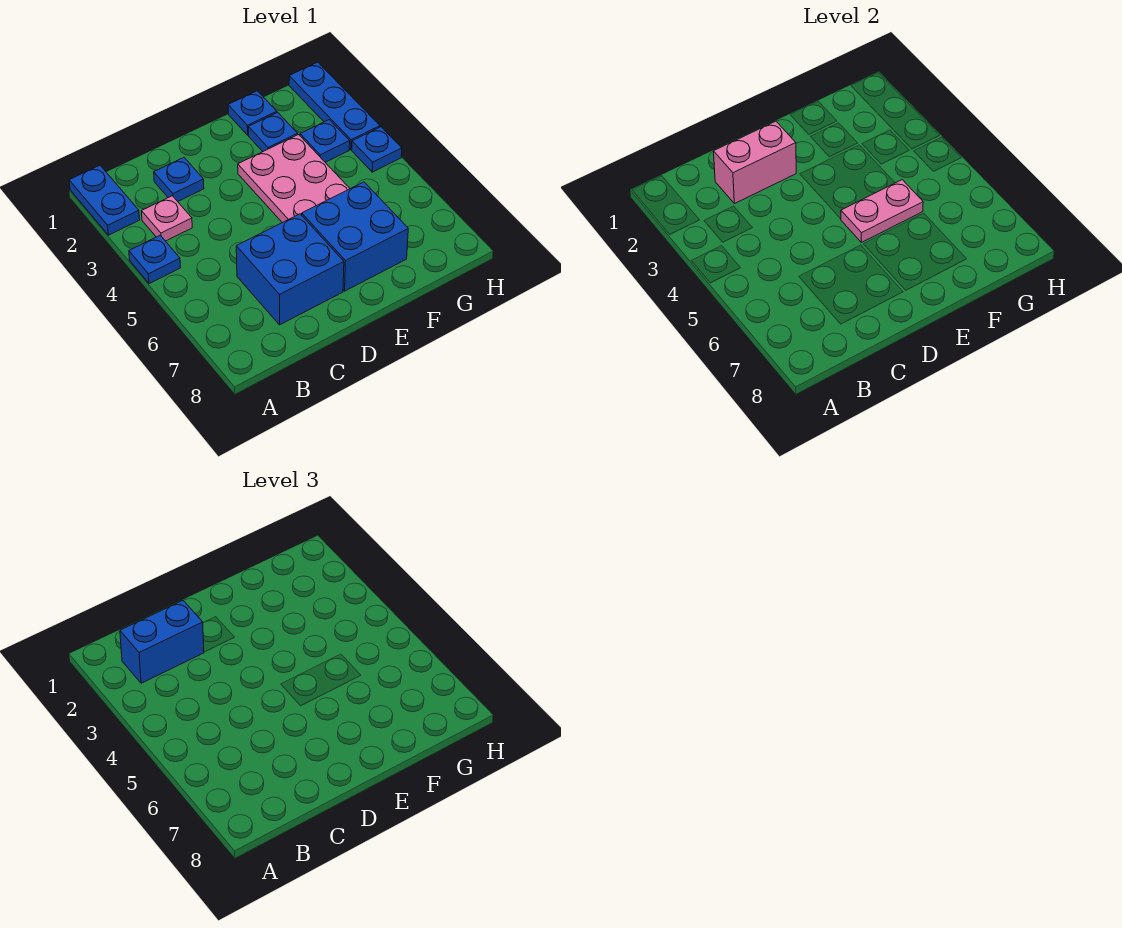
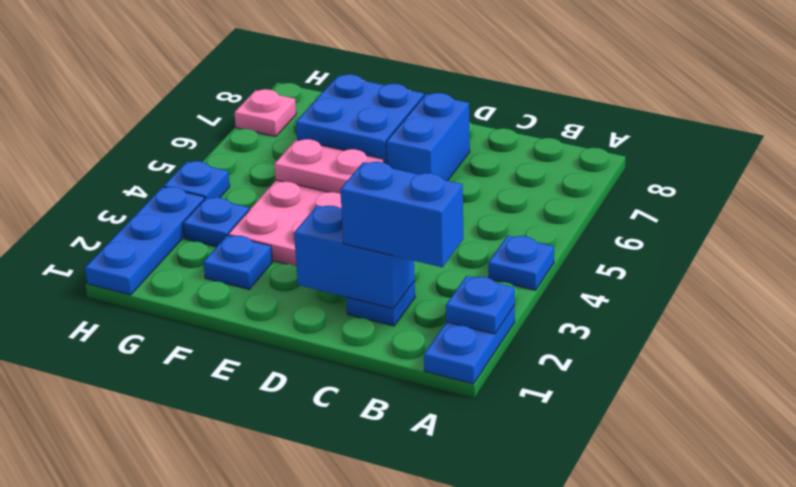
pink plate B3 level 1 -> pink plate H7 level 1
pink brick C2:D2 level 2 -> blue brick C2:D2 level 2
blue brick C6:D7 level 1 -> blue brick D6:D7 level 1
blue plate F1 level 1 -> blue plate A2 level 2

